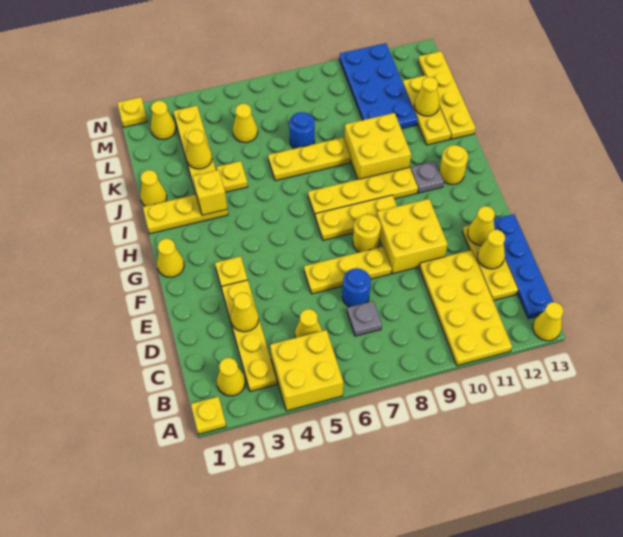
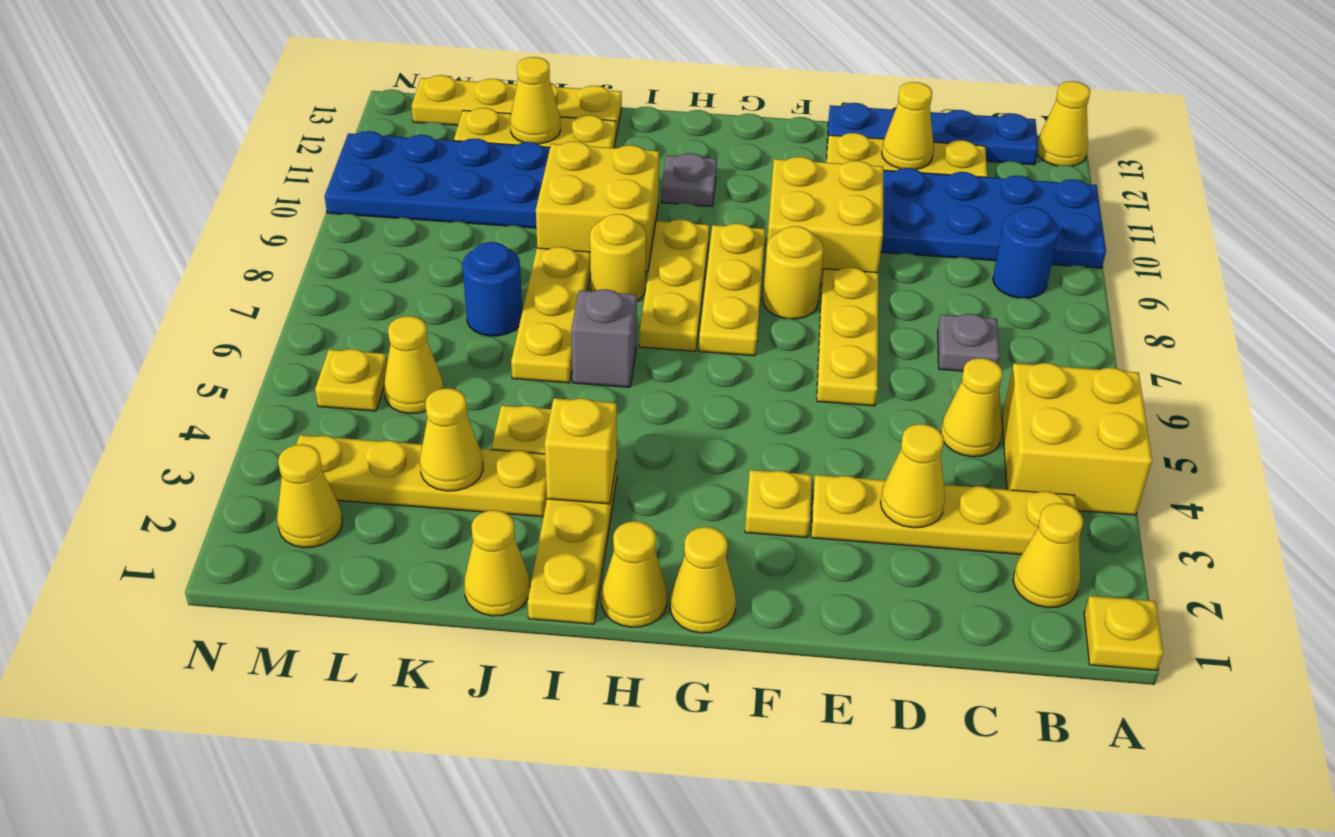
yellow plate A10:D11 level 1 -> blue plate A10:D11 level 1
blue round brick D7 level 1 -> blue round brick B9 level 1
yellow cone E12 level 2 -> yellow cone H1 level 1
yellow plate H7:H10 level 1 -> yellow plate H7:H9 level 1
yellow round brick H12 level 1 -> yellow round brick I8 level 1
none -> grey brick I6 level 1
yellow plate N1 level 1 -> yellow plate M5 level 1

